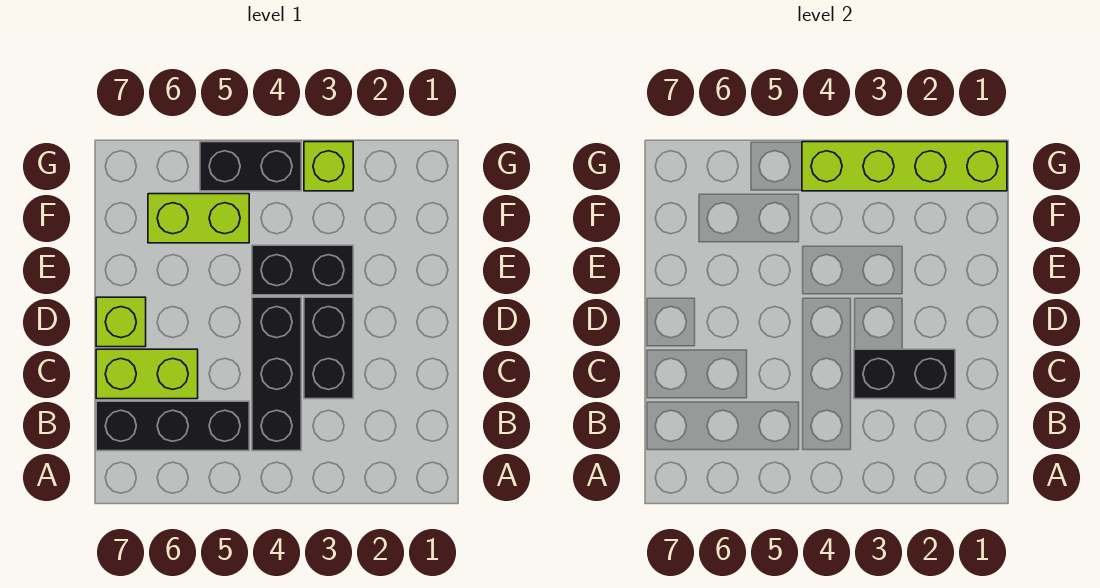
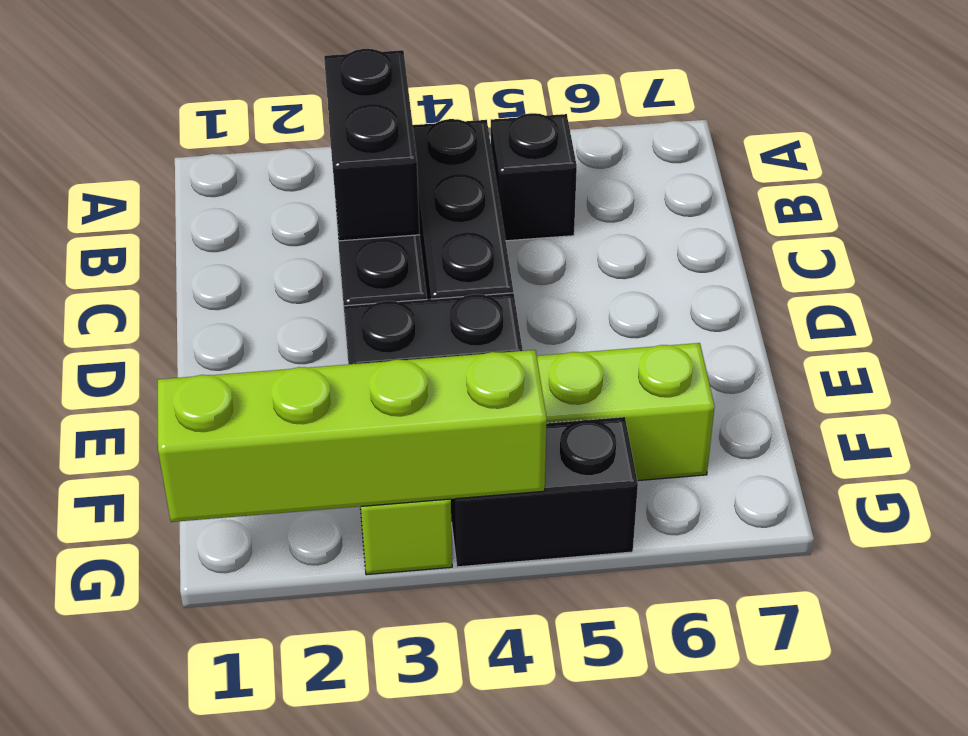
black brick B5:B7 level 1 -> black brick B5 level 1
black brick C2:C3 level 2 -> black brick B3:C3 level 2
lime brick C6:C7 level 1 -> none
lime brick D7 level 1 -> none

